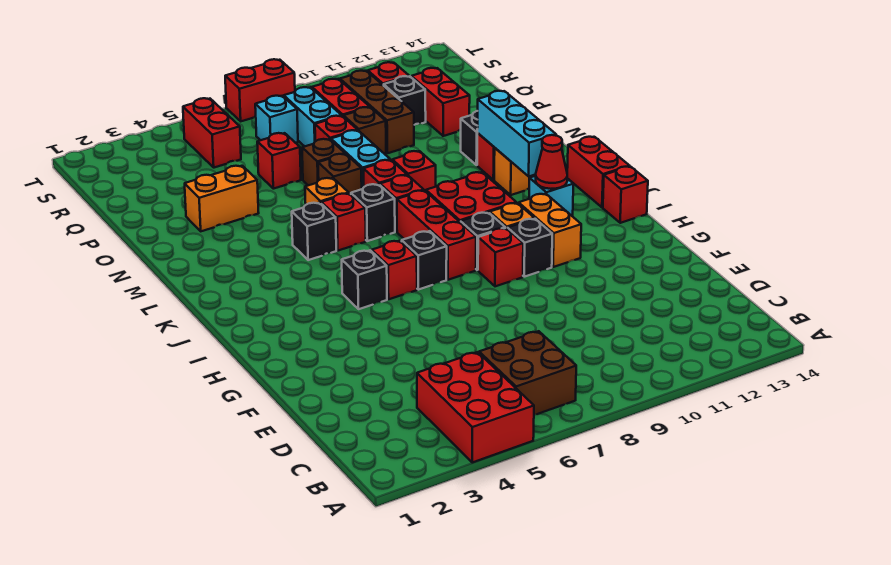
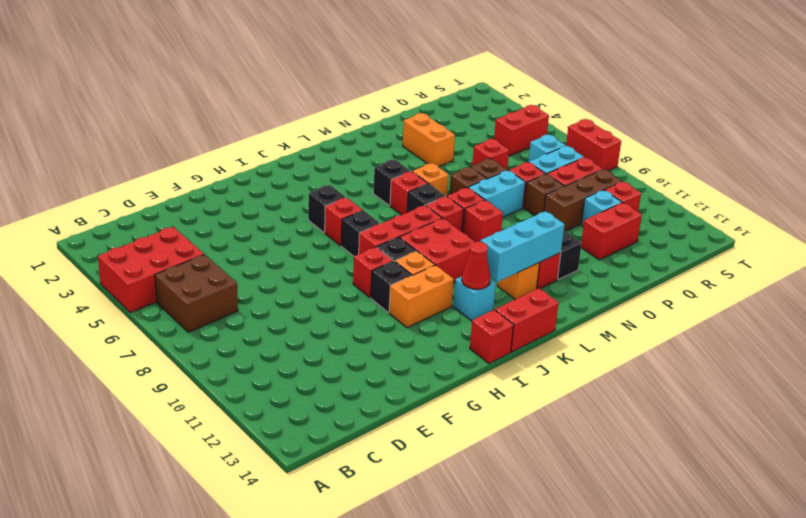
black brick Q11 level 1 -> cyan brick Q11 level 1

